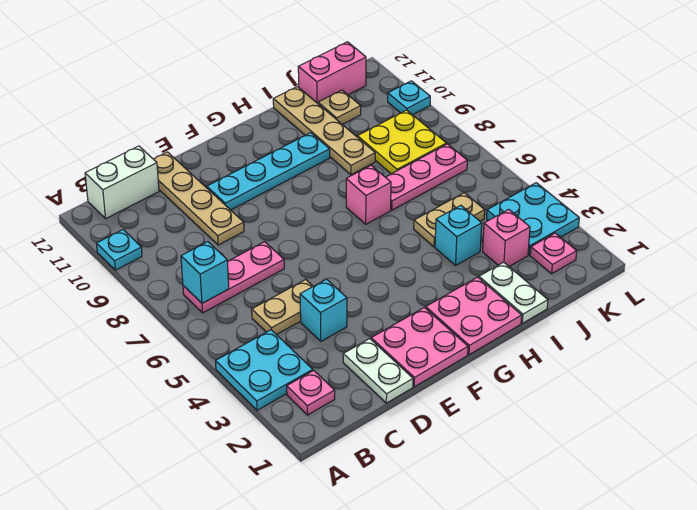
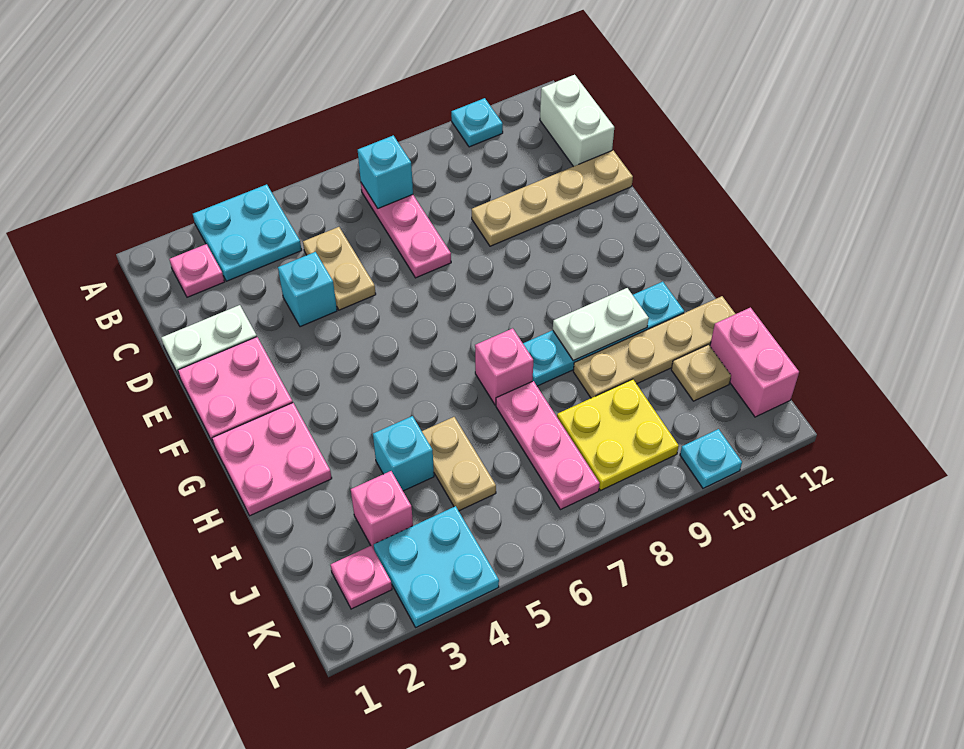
cyan plate E10:H10 level 1 -> cyan plate H8:H11 level 1
white plate I1:I2 level 1 -> white plate H9:H10 level 2

